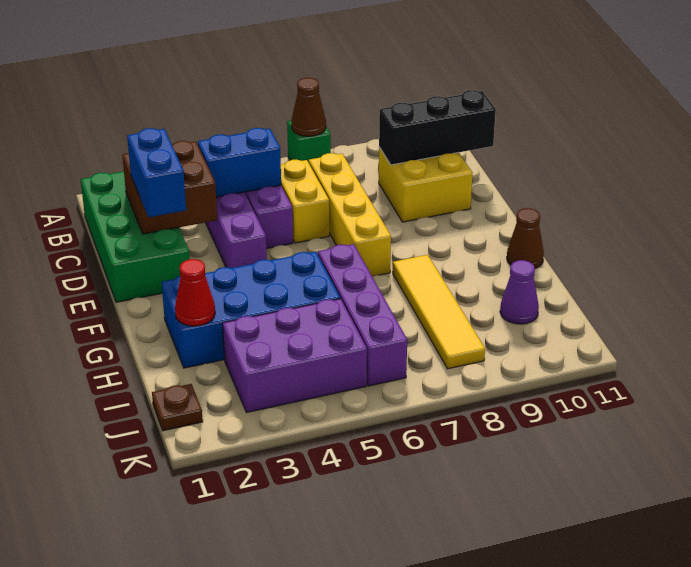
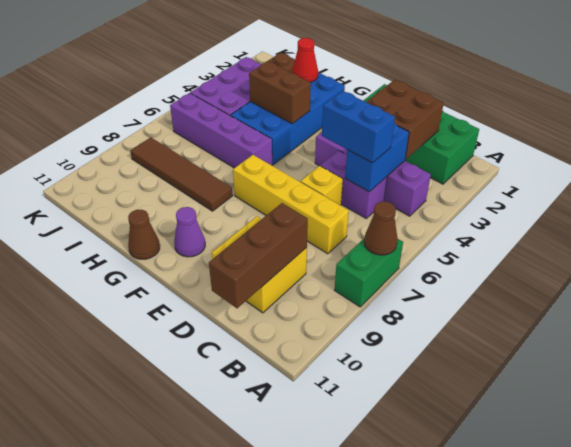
green brick A7 level 1 -> green brick A7:A8 level 1
yellow brick C6:D6 level 1 -> yellow brick D6 level 1
black brick C9:C11 level 2 -> brown brick C9:C11 level 2
blue brick D2:E2 level 3 -> blue brick C5:D5 level 3
none -> brown brick G4:H4 level 2
yellow tile G8:J8 level 1 -> brown tile G8:J8 level 1
purple cone I10 level 1 -> purple cone F10 level 1

